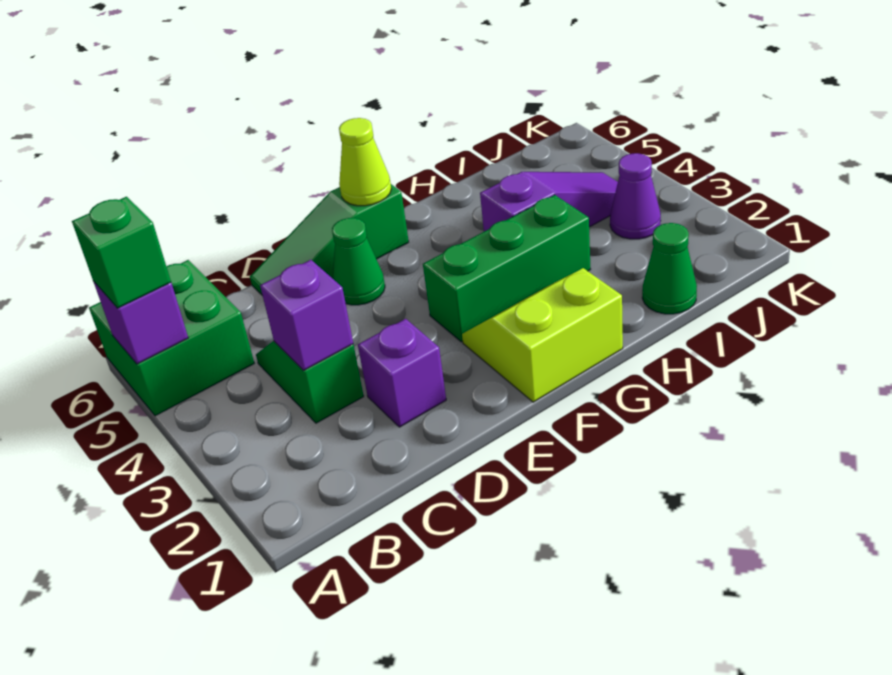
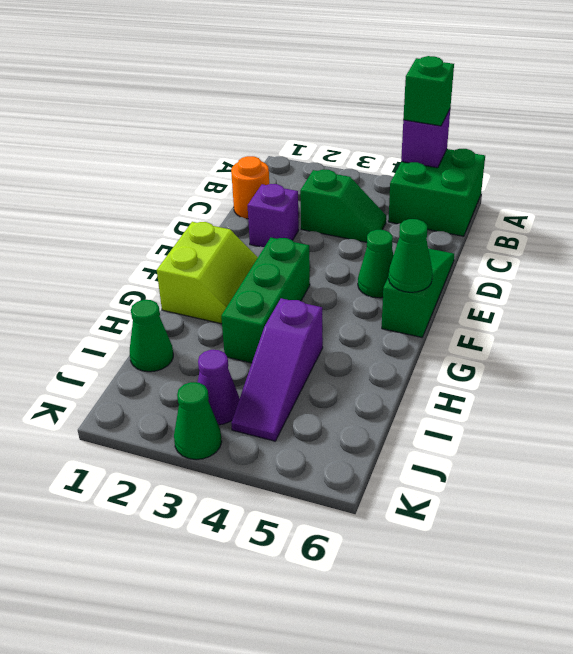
none -> orange round brick C1 level 1
purple brick C3 level 2 -> none
lime cone F6 level 2 -> green cone F6 level 2
none -> green cone K3 level 1

